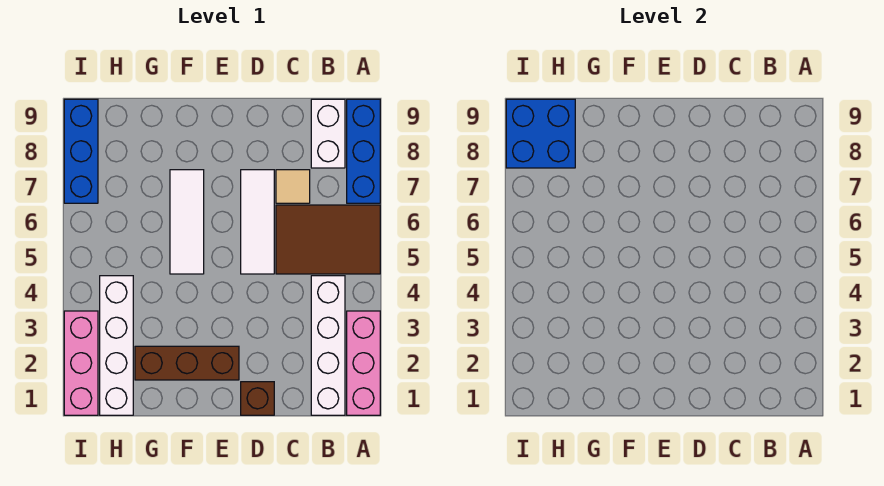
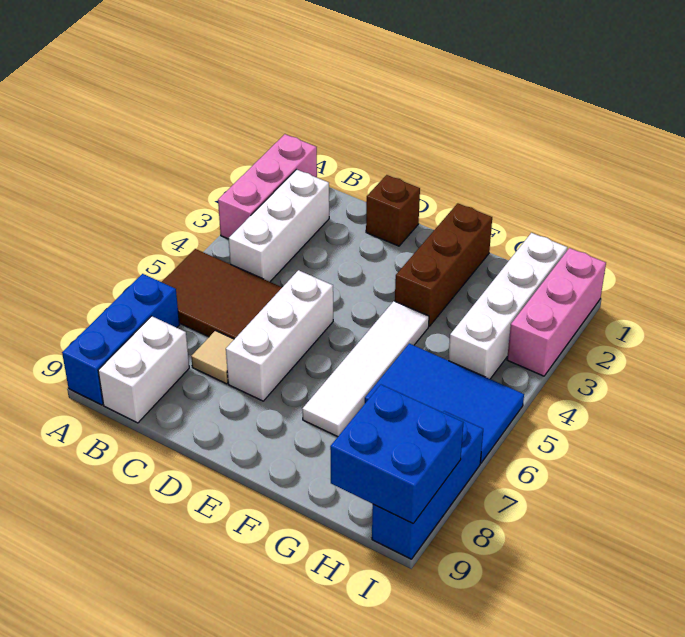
white brick B1:B4 level 1 -> white brick B2:B4 level 1
white tile D5:D7 level 1 -> white brick D5:D7 level 1
brown brick E2:G2 level 1 -> brown brick F1:F3 level 1
white tile F5:F7 level 1 -> white tile F4:F7 level 1
none -> blue tile G5:I6 level 1

